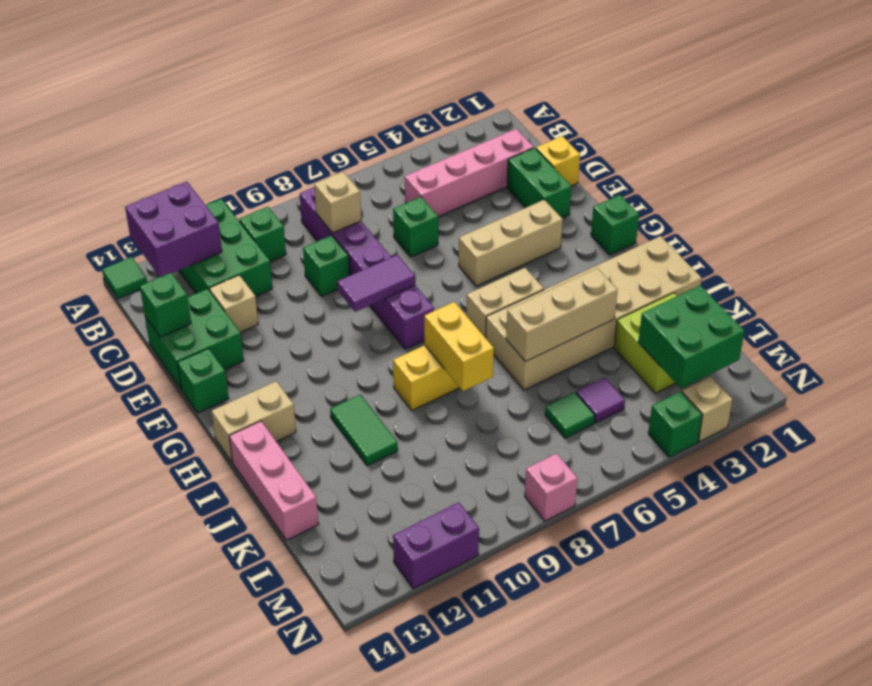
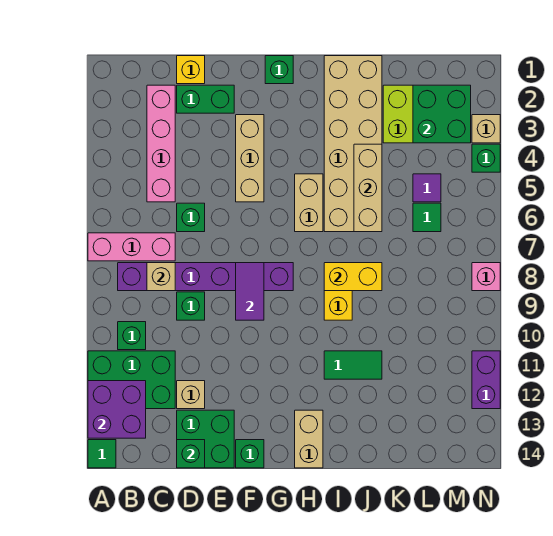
pink brick I14:K14 level 1 -> pink brick A7:C7 level 1

